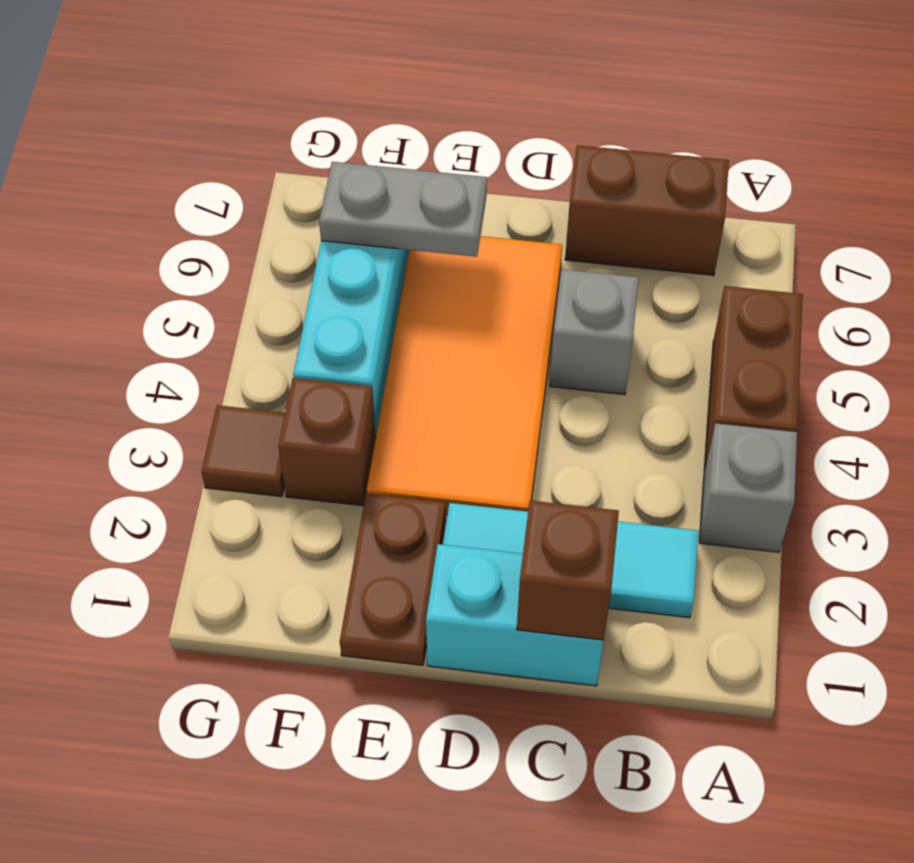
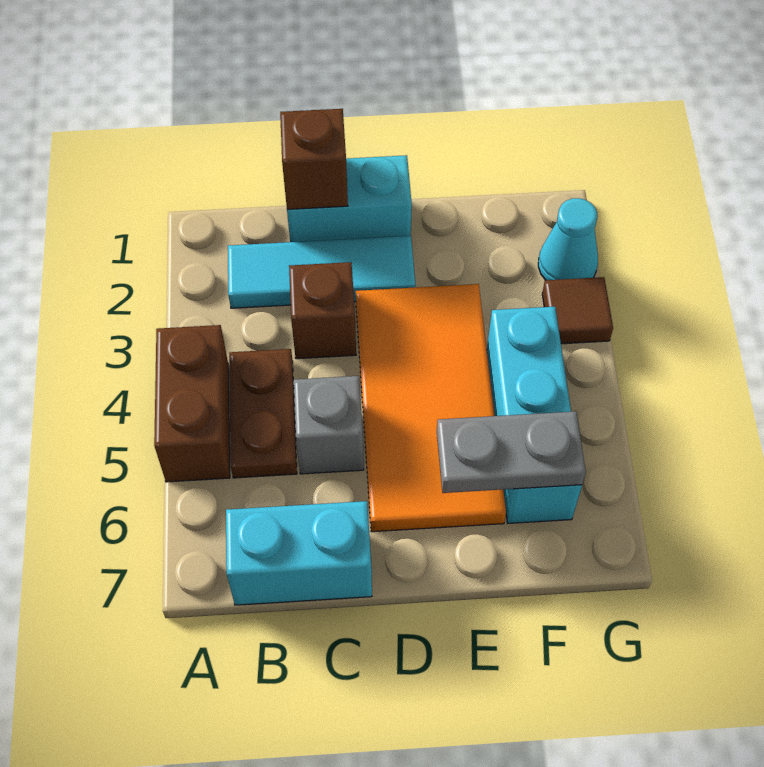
grey brick A3 level 1 -> none
brown brick B7:C7 level 1 -> cyan brick B7:C7 level 1
brown plate E1:E2 level 1 -> brown plate B4:B5 level 1
brown brick F3 level 1 -> brown brick C3 level 1
none -> cyan cone G2 level 1

